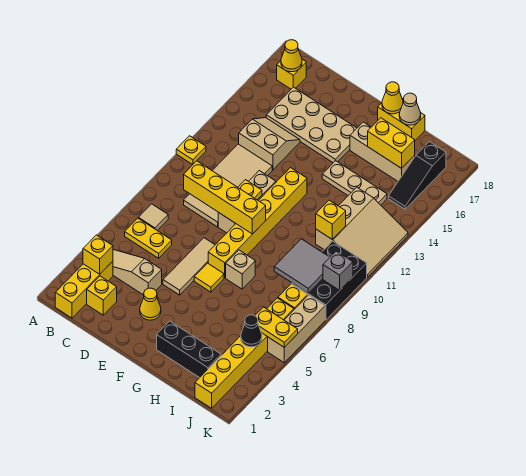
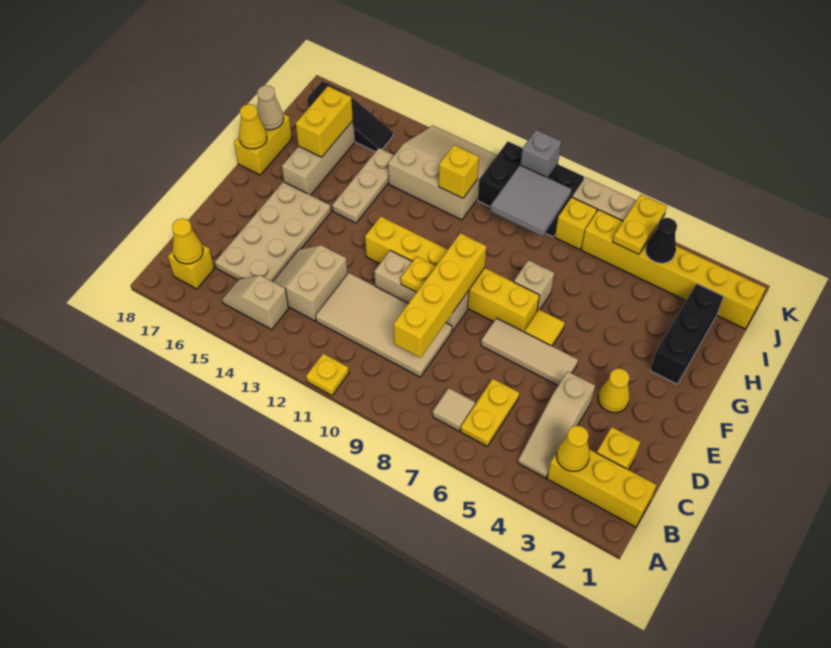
yellow brick B3 level 2 -> yellow cone B3 level 2
none -> tan slope B14:B15 level 1 top 14

